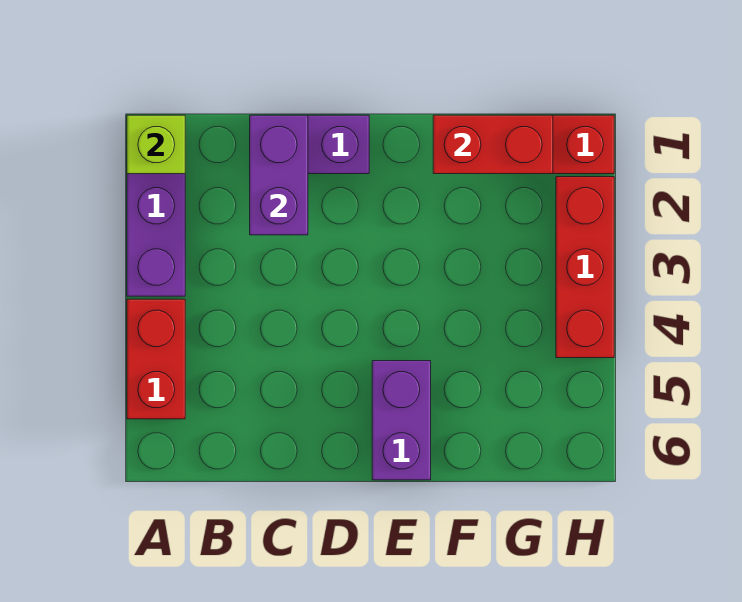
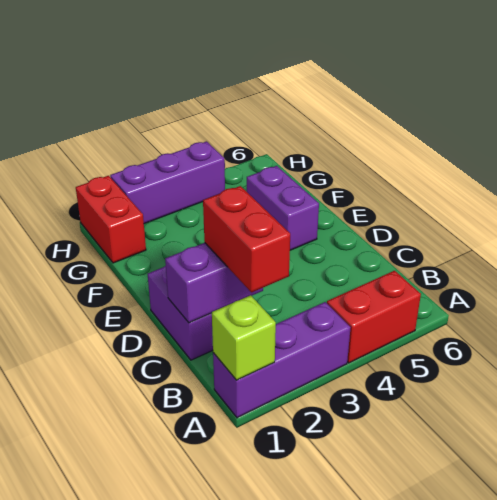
purple brick E5:E6 level 1 -> purple brick E5:F5 level 1
red brick F1:G1 level 2 -> red brick B2:C2 level 3
red brick H2:H4 level 1 -> purple brick H2:H4 level 1

